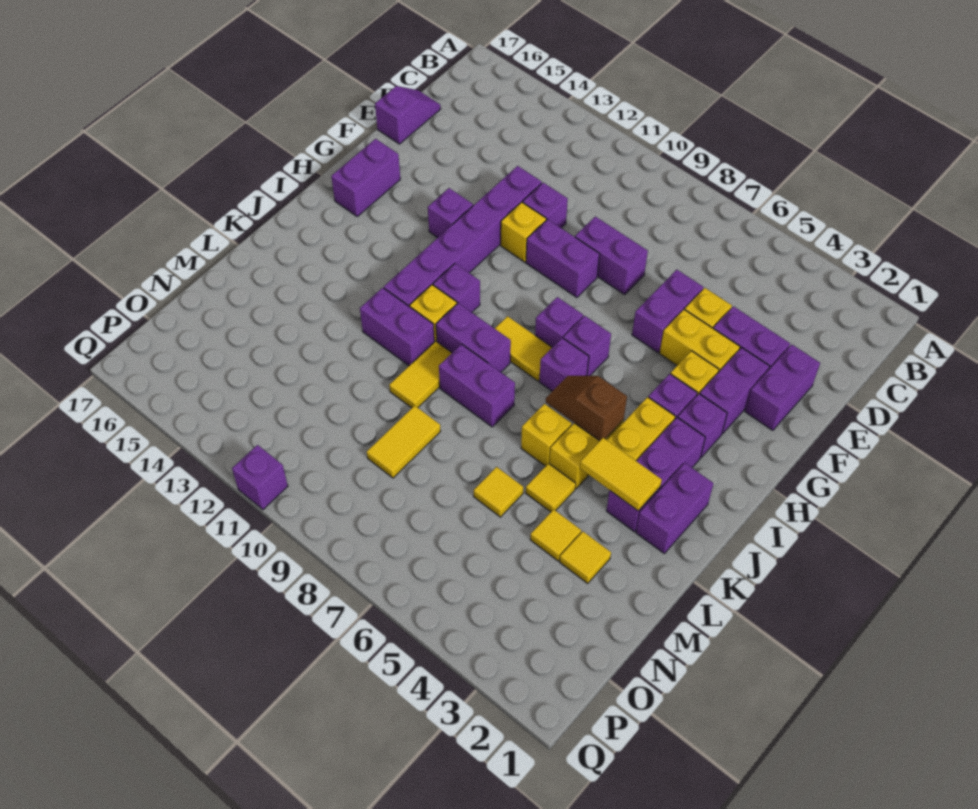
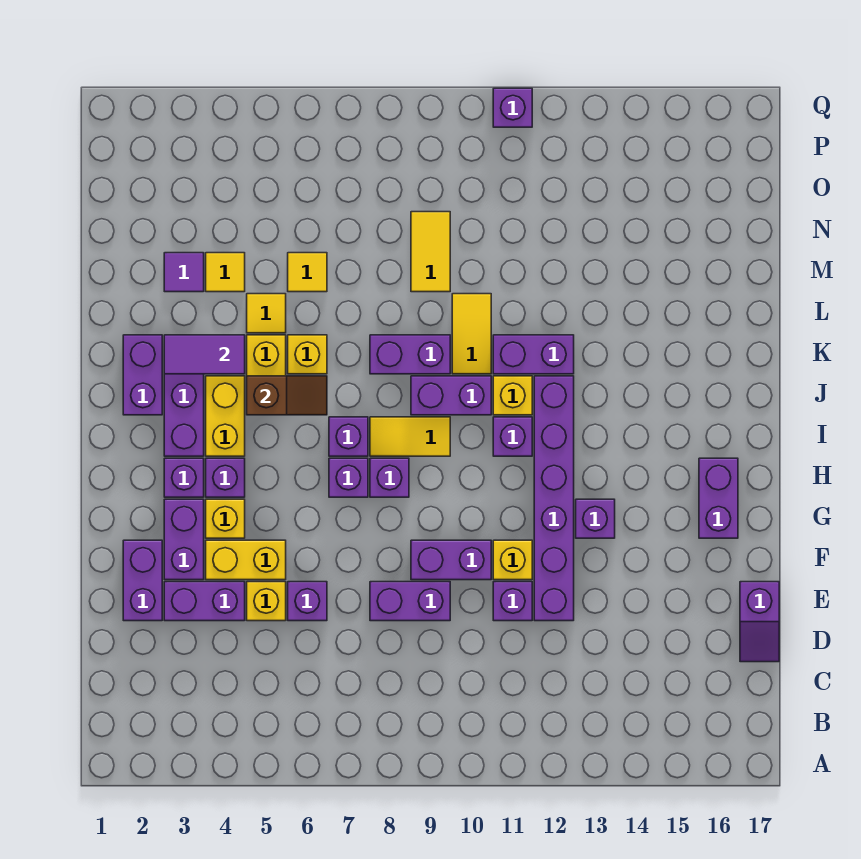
purple brick E6:F6 level 1 -> purple brick E6 level 1
yellow tile K3:K4 level 2 -> purple tile K3:K4 level 2
yellow tile M3 level 1 -> purple tile M3 level 1

